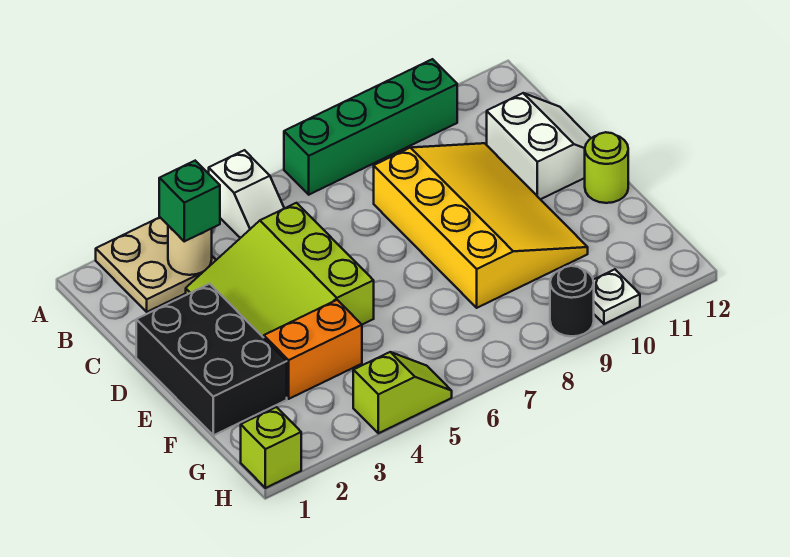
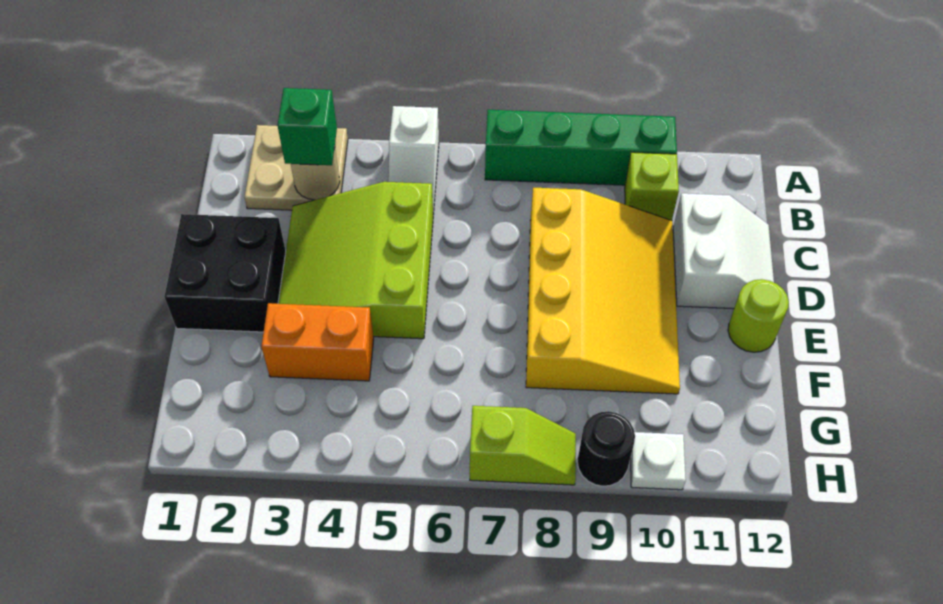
black brick D1:F2 level 1 -> black brick D1:E2 level 1
lime brick H1 level 1 -> lime brick B10 level 1
lime slope H4:H5 level 1 top 4 -> lime slope H7:H8 level 1 top 7

